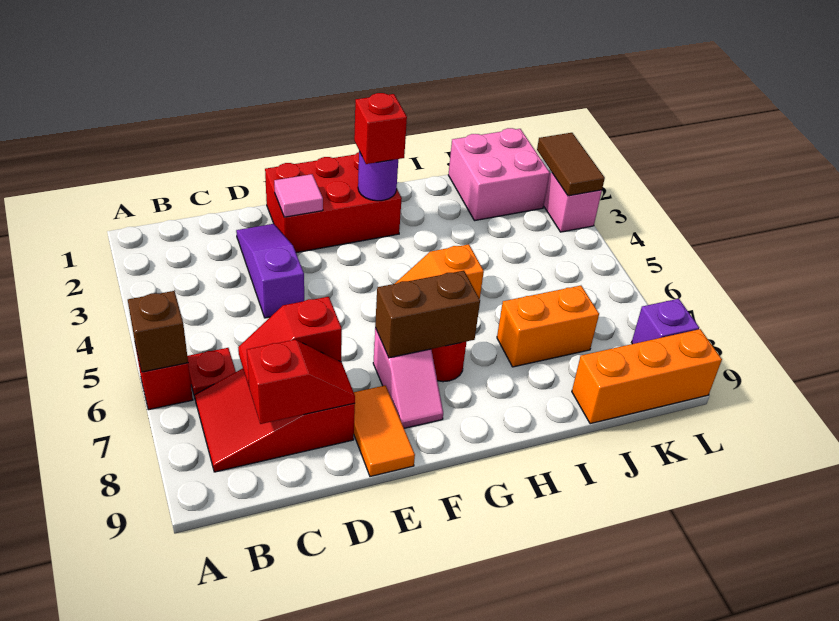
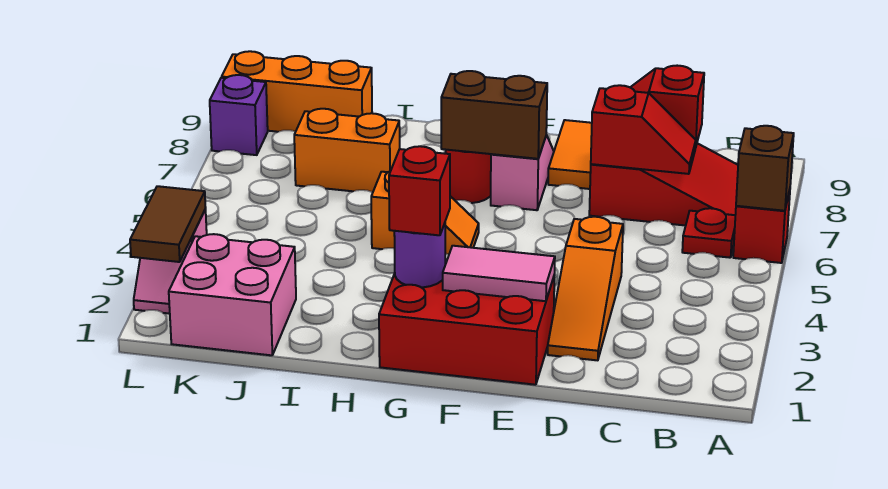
purple slope D2:D4 level 1 top 4 -> orange slope D2:D4 level 1 top 4
pink tile E2 level 2 -> pink tile E2:F2 level 2

